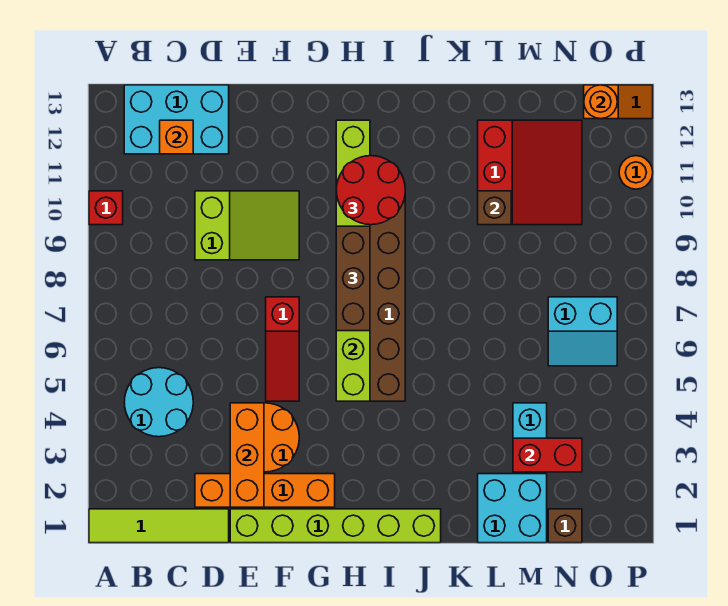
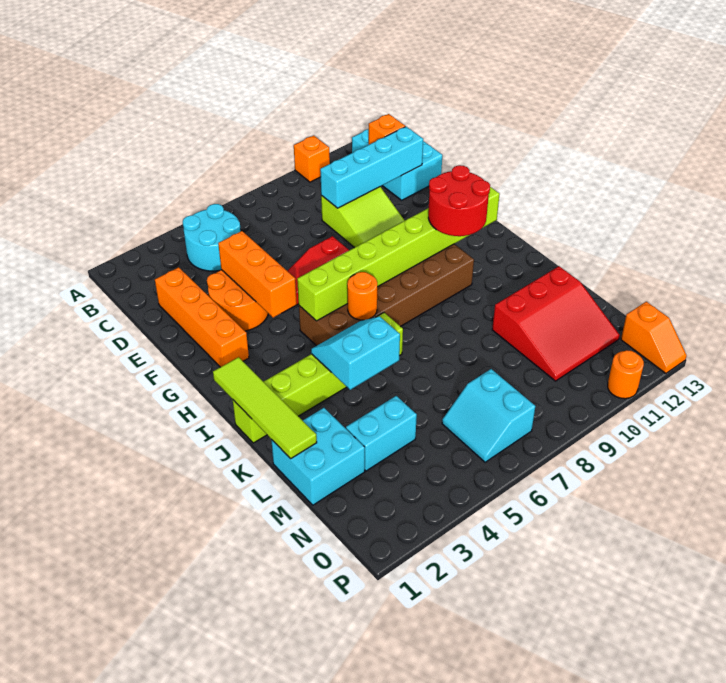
lime tile A1:D1 level 1 -> lime tile I1:L1 level 2
red brick A10 level 1 -> orange brick A10 level 1
none -> cyan brick D9:D12 level 2
lime brick E1:J1 level 1 -> lime brick J1:J6 level 1
orange brick E2:E4 level 2 -> orange brick E4:G4 level 2
brown brick H7:H9 level 3 -> none
none -> cyan slope J4:K5 level 2 top K
brown brick L10 level 2 -> none
red brick M3:N3 level 2 -> none
brown brick N1 level 1 -> none
orange round brick O13 level 2 -> orange round brick I6 level 2

